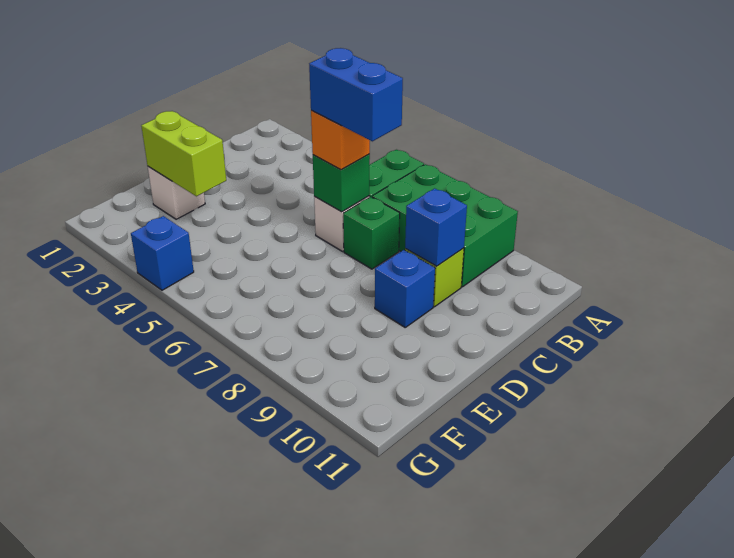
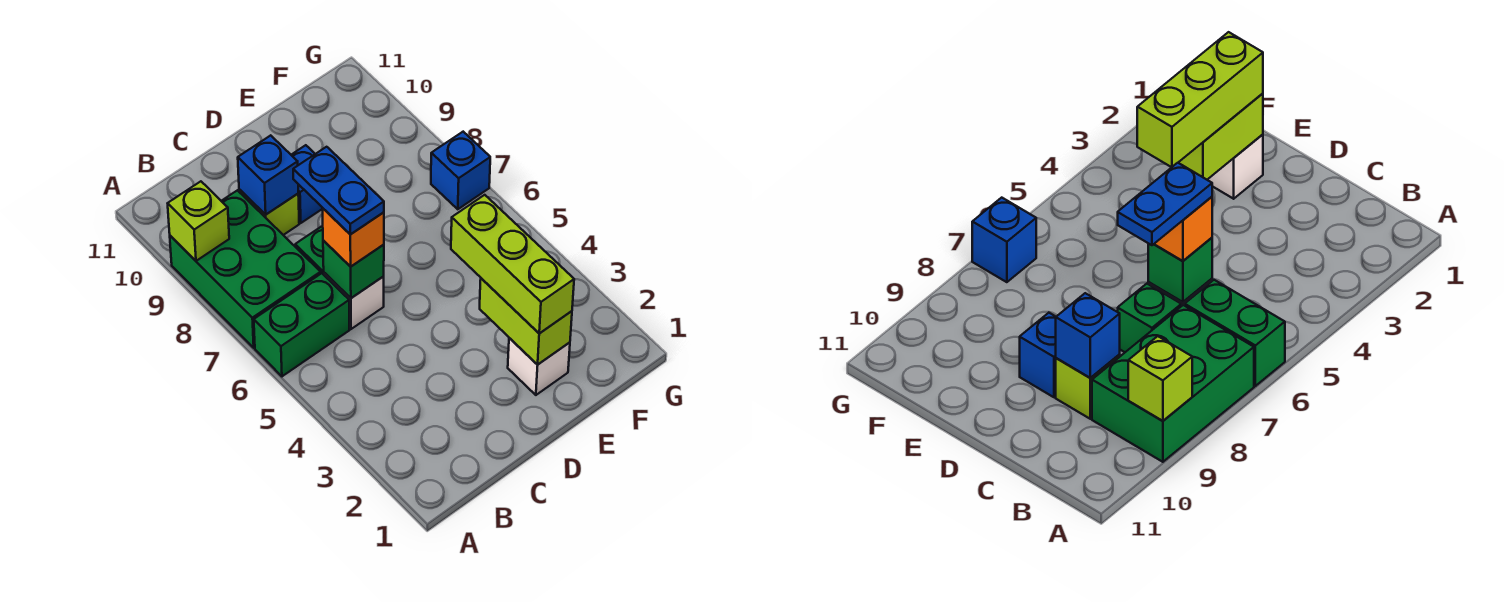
none -> lime brick A9 level 2
blue brick C6:C7 level 4 -> blue plate C6:C7 level 4
none -> lime brick E2:E4 level 3
blue brick G4 level 1 -> blue brick G7 level 1

